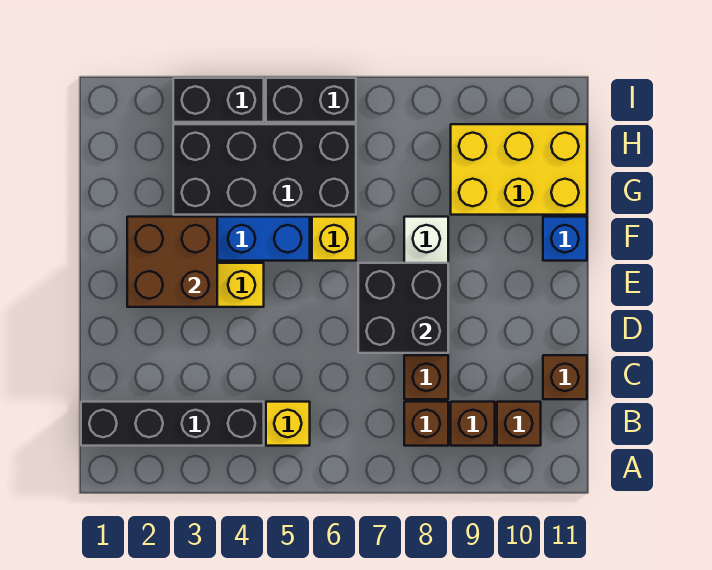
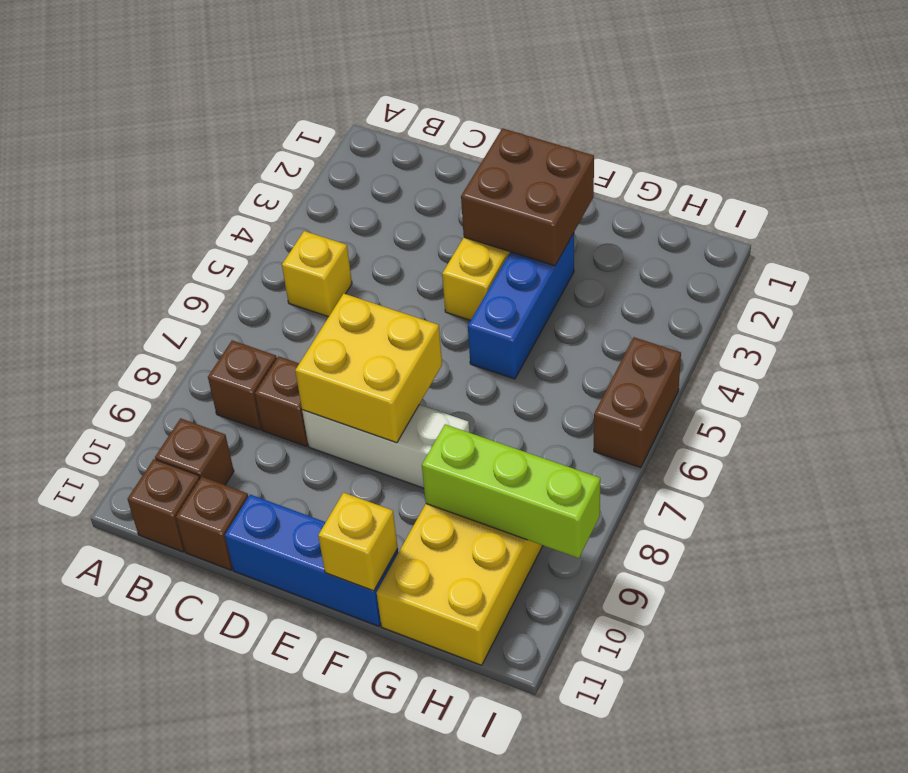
black brick B1:B4 level 1 -> none
brown brick B9 level 1 -> brown brick B11 level 1
black brick D7:E8 level 2 -> yellow brick D7:E8 level 2
yellow brick F6 level 1 -> yellow brick F11 level 2
blue brick F11 level 1 -> blue brick D11:F11 level 1
black brick G3:H6 level 1 -> none
none -> lime brick G9:I9 level 2
black brick I3:I4 level 1 -> none
black brick I5:I6 level 1 -> brown brick I5:I6 level 1

